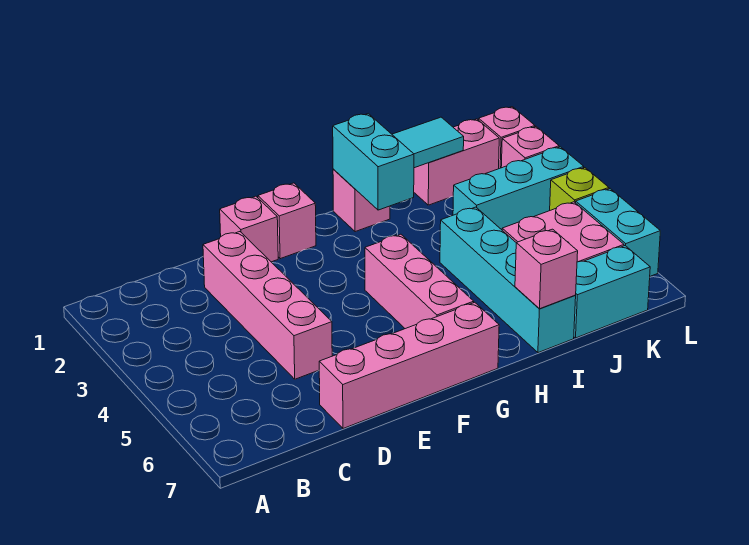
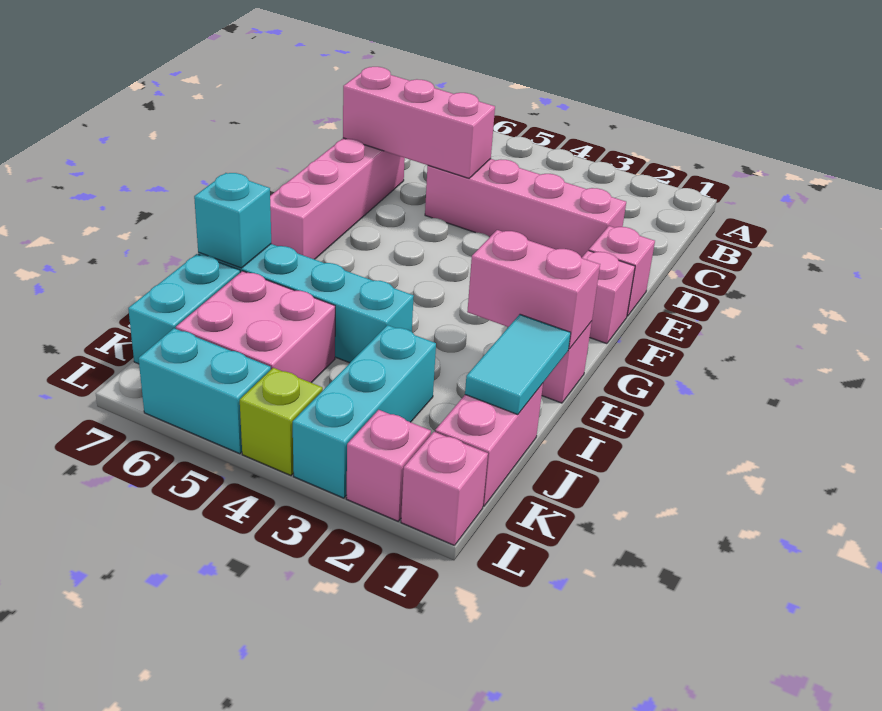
pink brick G4:G6 level 1 -> pink brick D5:D7 level 2
cyan brick H1:H2 level 2 -> pink brick H1:H2 level 2
pink brick I7 level 2 -> cyan brick I7 level 2

